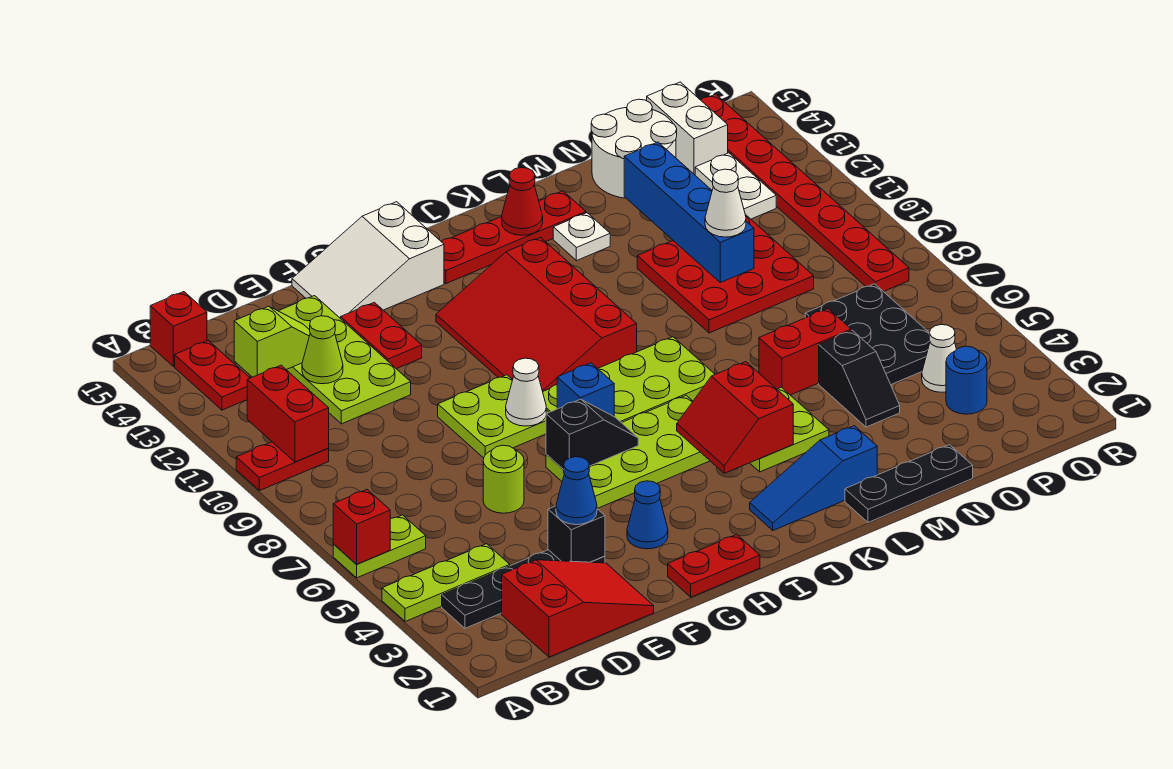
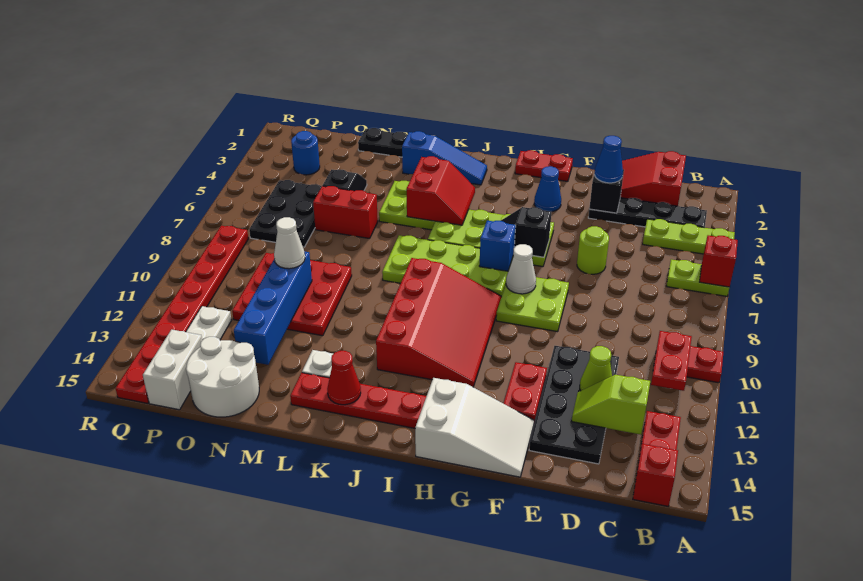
red brick B10:B11 level 2 -> red plate B10:B11 level 2
lime plate D11:E14 level 1 -> black plate D11:E14 level 1
white cone P4 level 1 -> none

